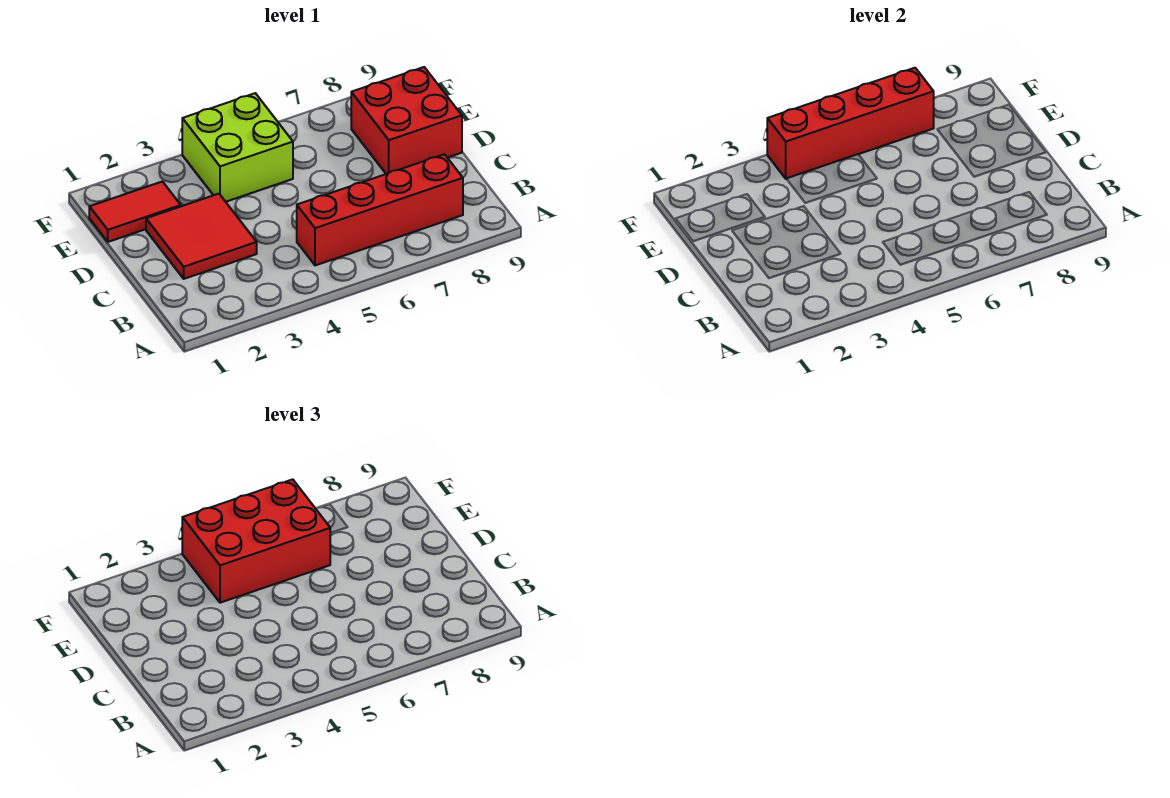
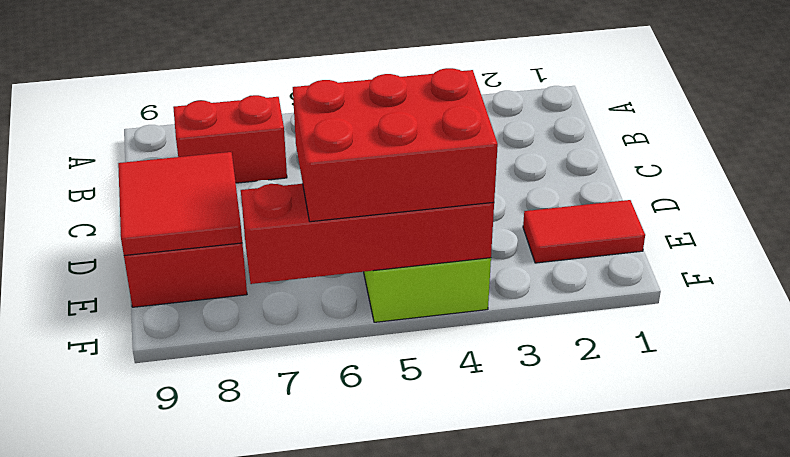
red brick B5:B8 level 1 -> red brick B7:B8 level 1
red tile C2:D3 level 1 -> red tile D8:E9 level 2

